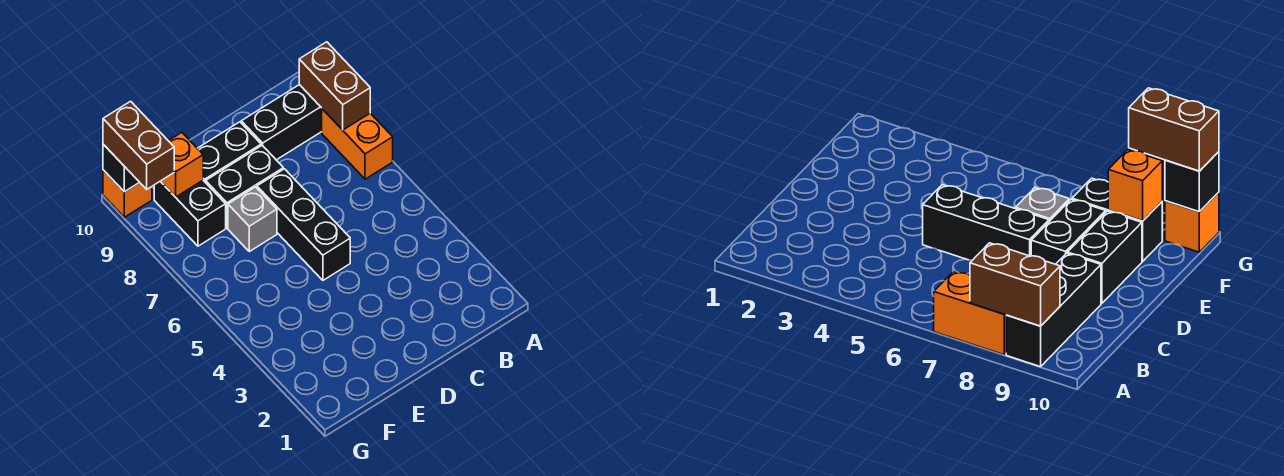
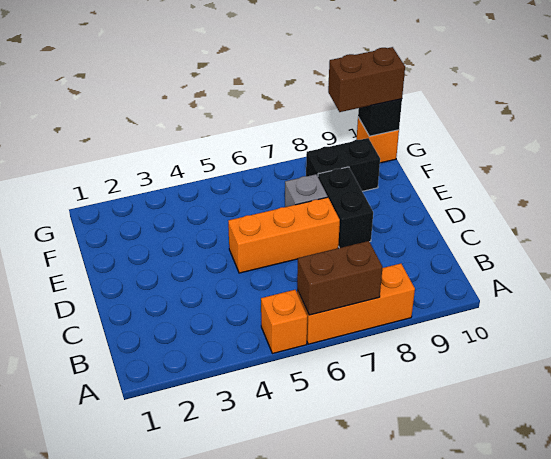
orange brick A7:A8 level 1 -> orange brick A6:A8 level 1
brown brick A8:A9 level 2 -> brown brick A6:A7 level 2
black brick A9:C9 level 1 -> none
black brick D5:D7 level 1 -> orange brick D5:D7 level 1
black brick D9:E9 level 1 -> none
orange brick F9 level 2 -> orange brick A5 level 1

